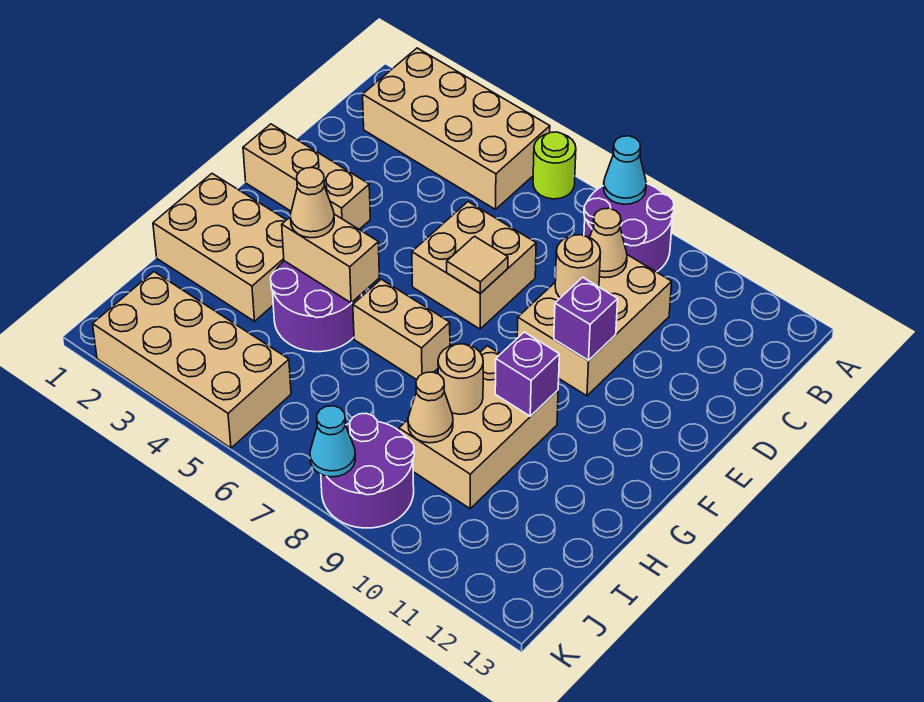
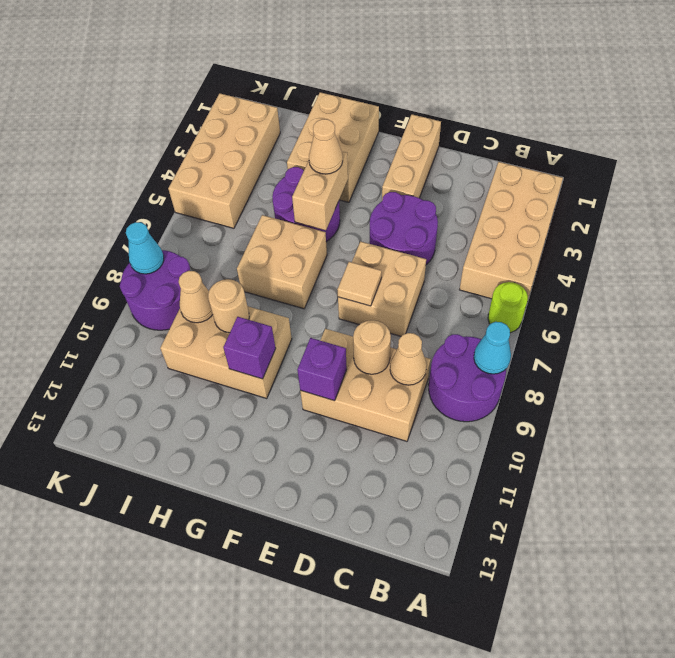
none -> purple round brick D4:E5 level 1
tan brick G6:G7 level 1 -> tan brick G6:H7 level 1

